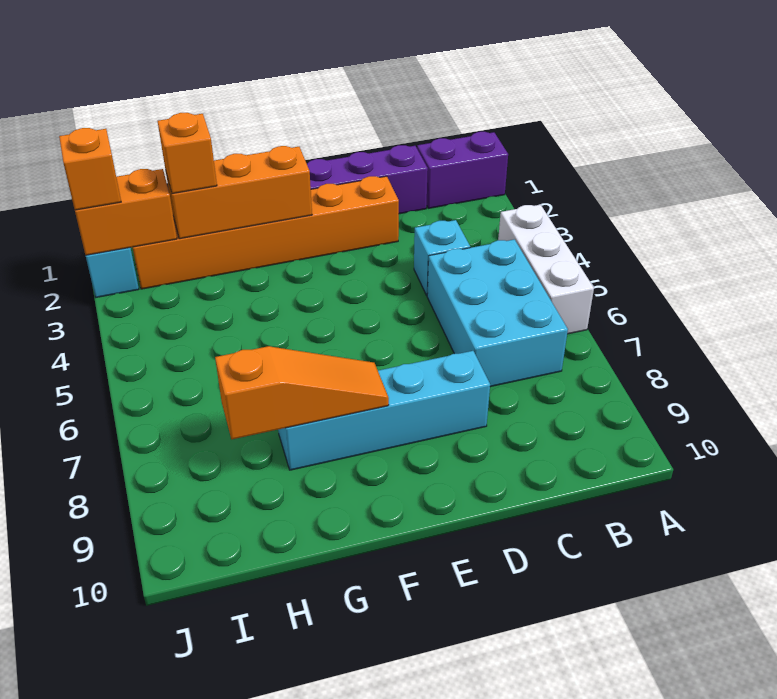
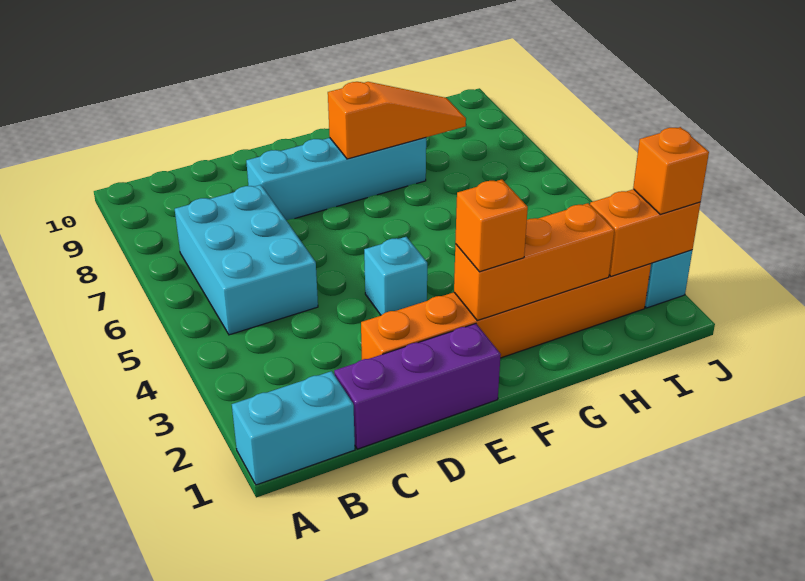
purple brick A1:B1 level 1 -> cyan brick A1:B1 level 1
white brick A4:A6 level 1 -> none
cyan brick C4 level 1 -> cyan brick E4 level 1
orange slope F8:H8 level 2 top H -> orange slope F8:H8 level 2 top F
orange brick H2 level 3 -> orange brick F2 level 3

